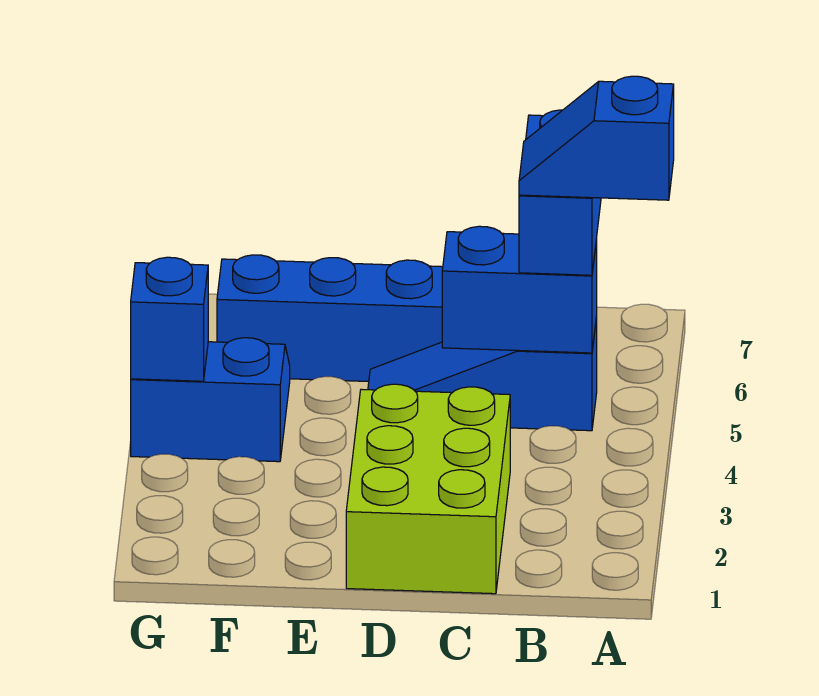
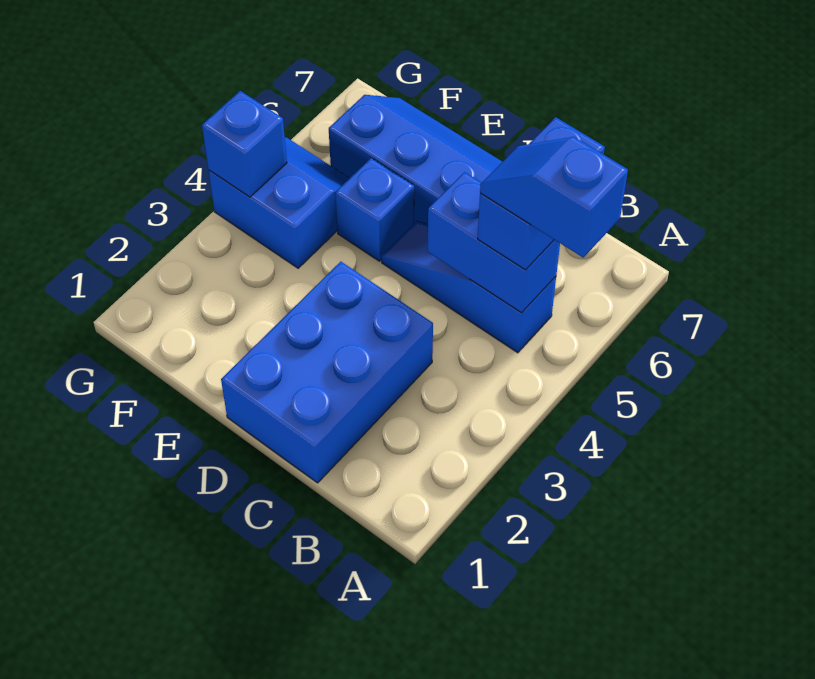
lime brick C1:D3 level 1 -> blue brick C1:D3 level 1
none -> blue brick E5 level 1

